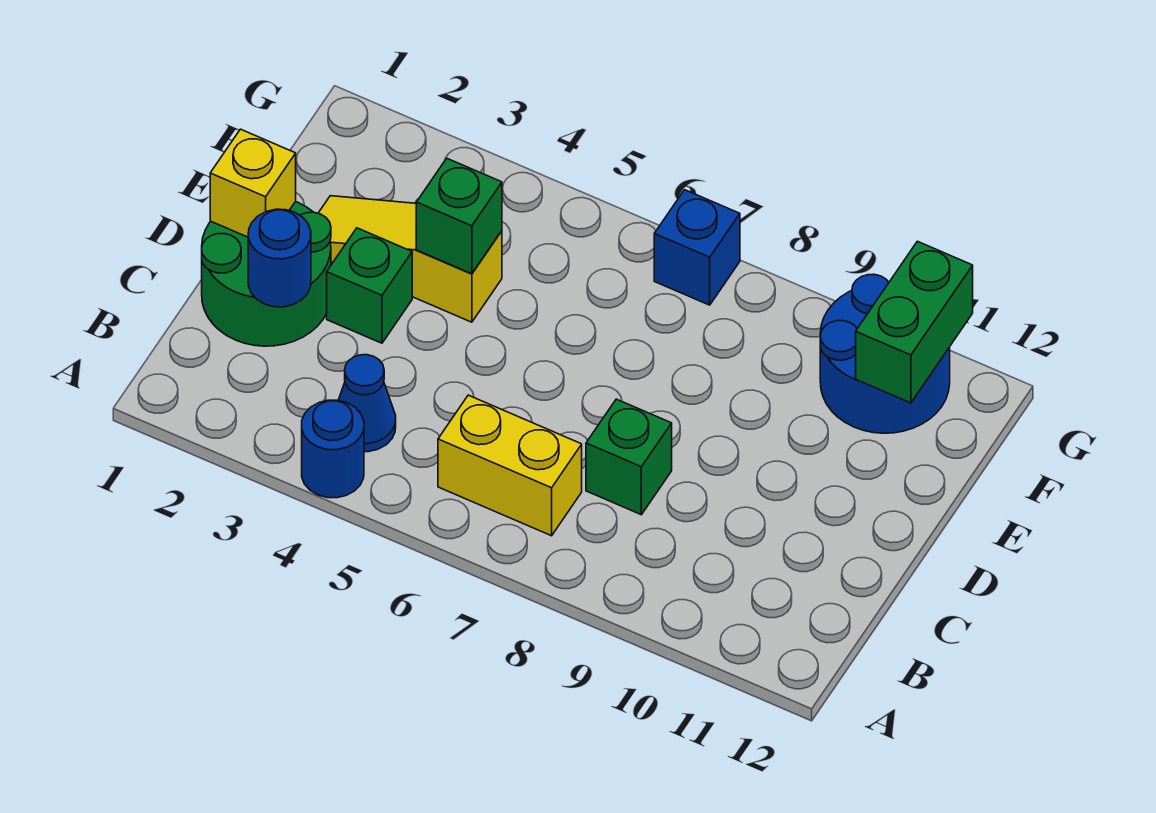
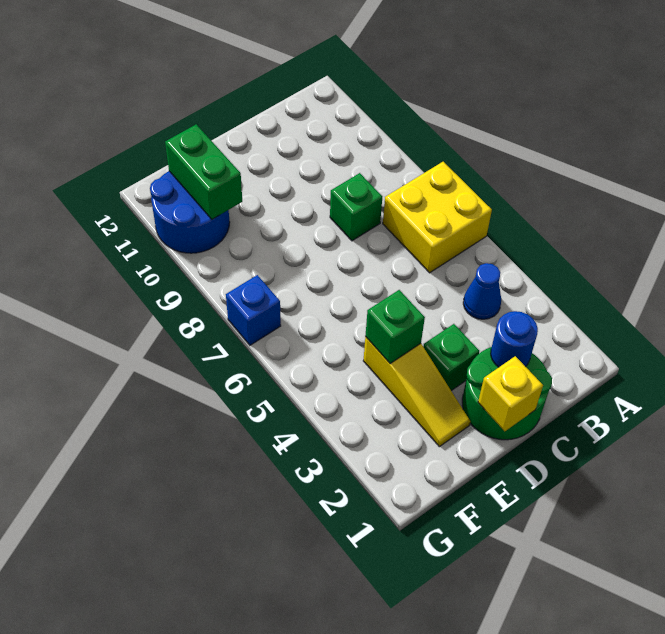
blue round brick A4 level 1 -> none
yellow brick B6:B7 level 1 -> yellow brick A6:B7 level 1
green brick F11:G11 level 2 -> green brick F10:F11 level 2

